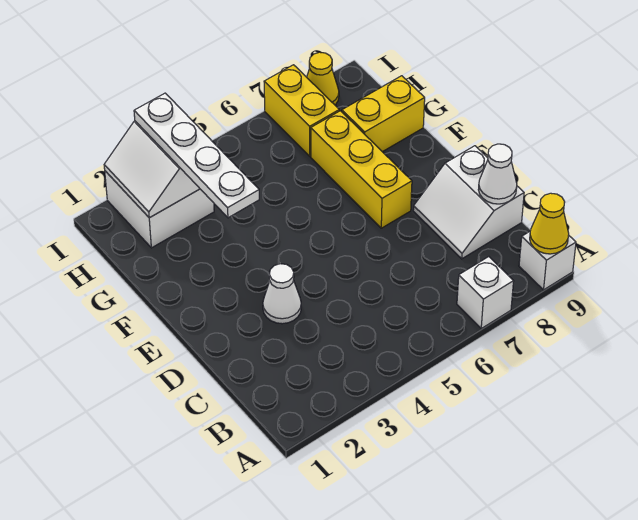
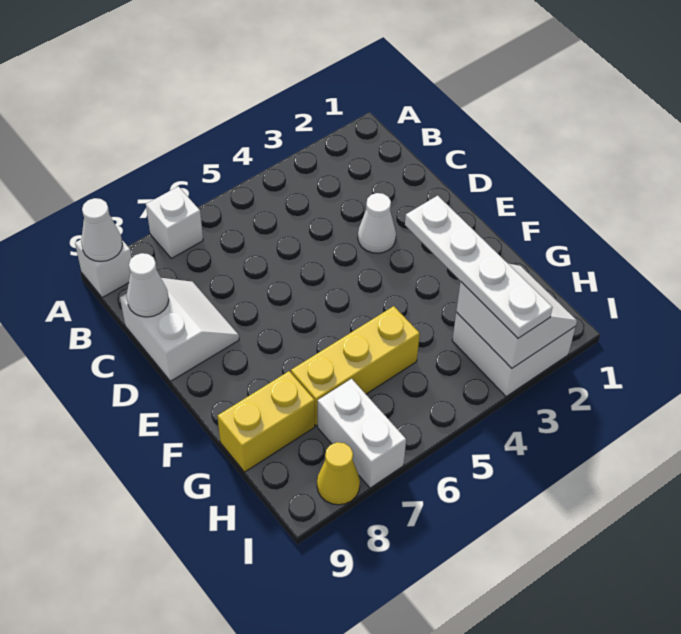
yellow cone A9 level 2 -> white cone A9 level 2
yellow brick E7:G7 level 1 -> yellow brick G5:G7 level 1
yellow brick H7:I7 level 1 -> white brick H7:I7 level 1

